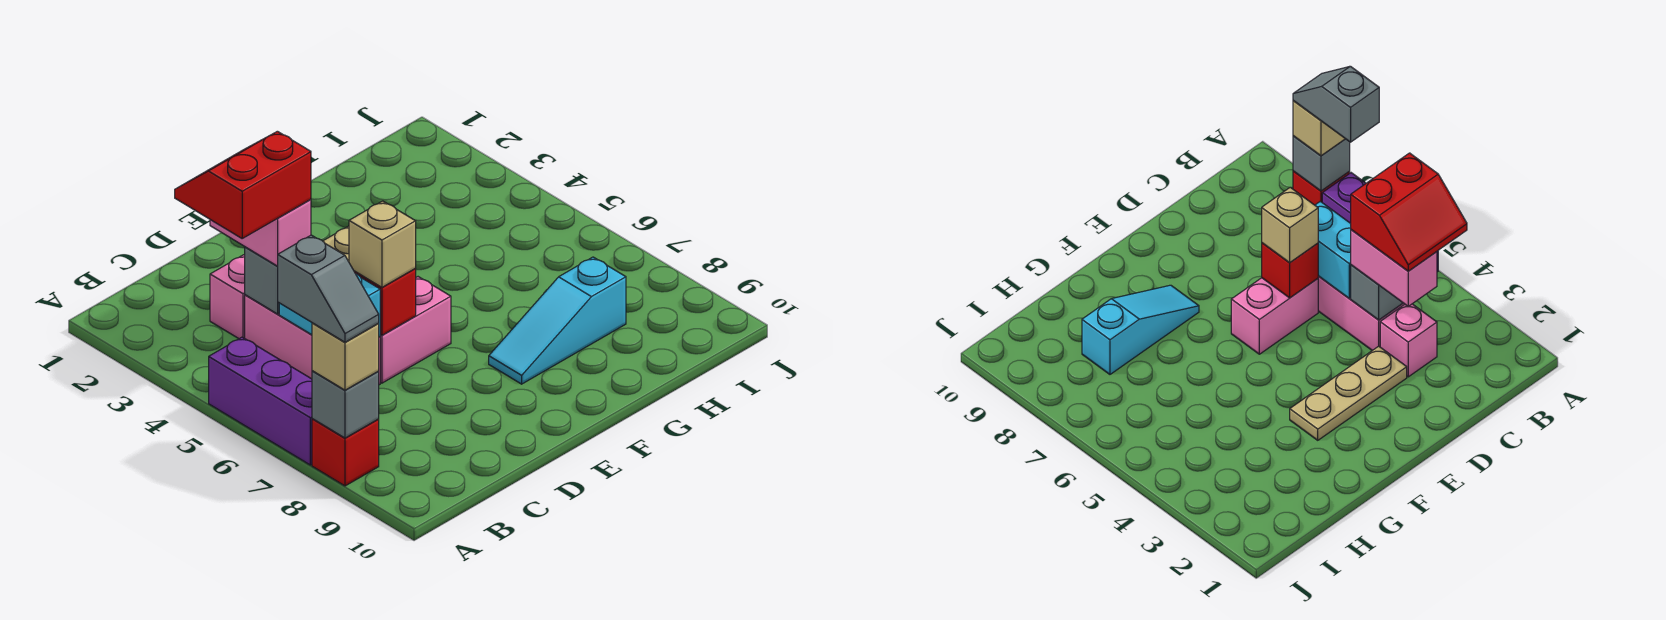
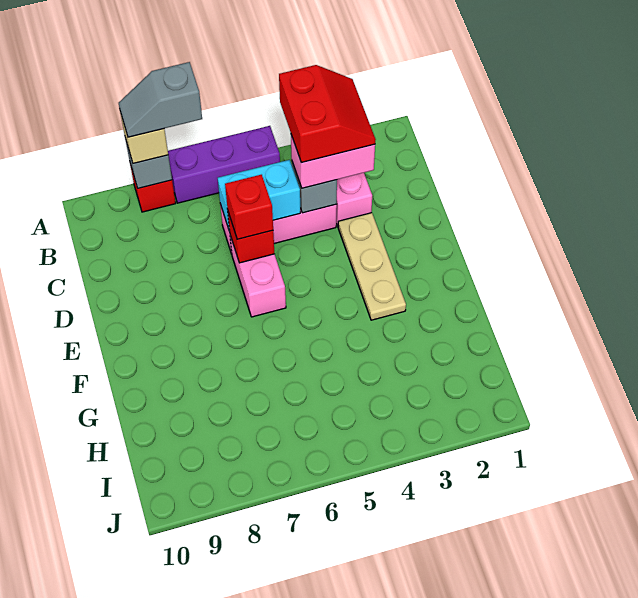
tan brick D6 level 3 -> red brick D6 level 3
cyan slope F8:H8 level 1 top H -> none

